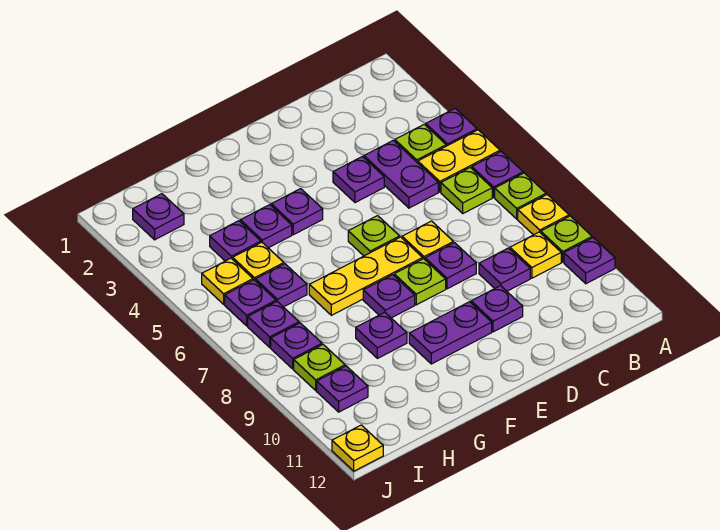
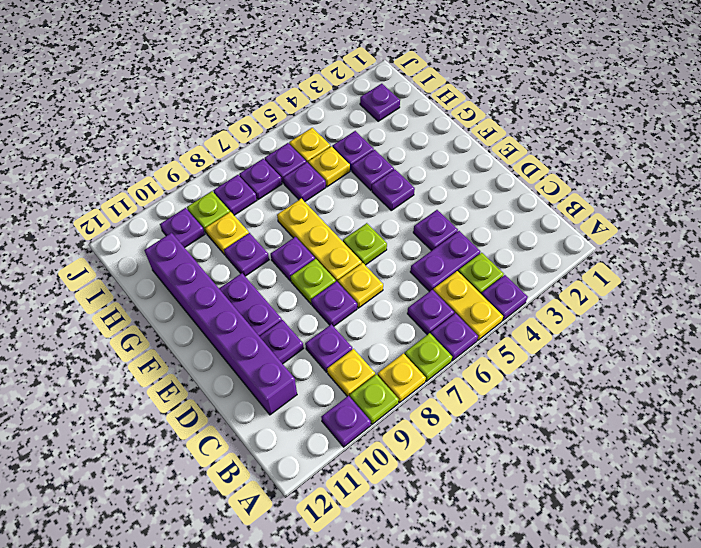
lime plate B6 level 1 -> purple plate B6 level 1
none -> purple brick C11:H11 level 1
yellow plate J12 level 1 -> yellow plate H9 level 1

